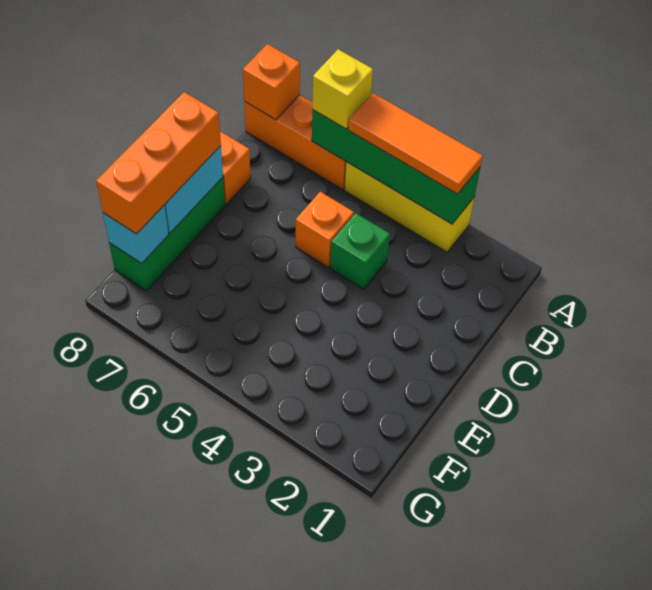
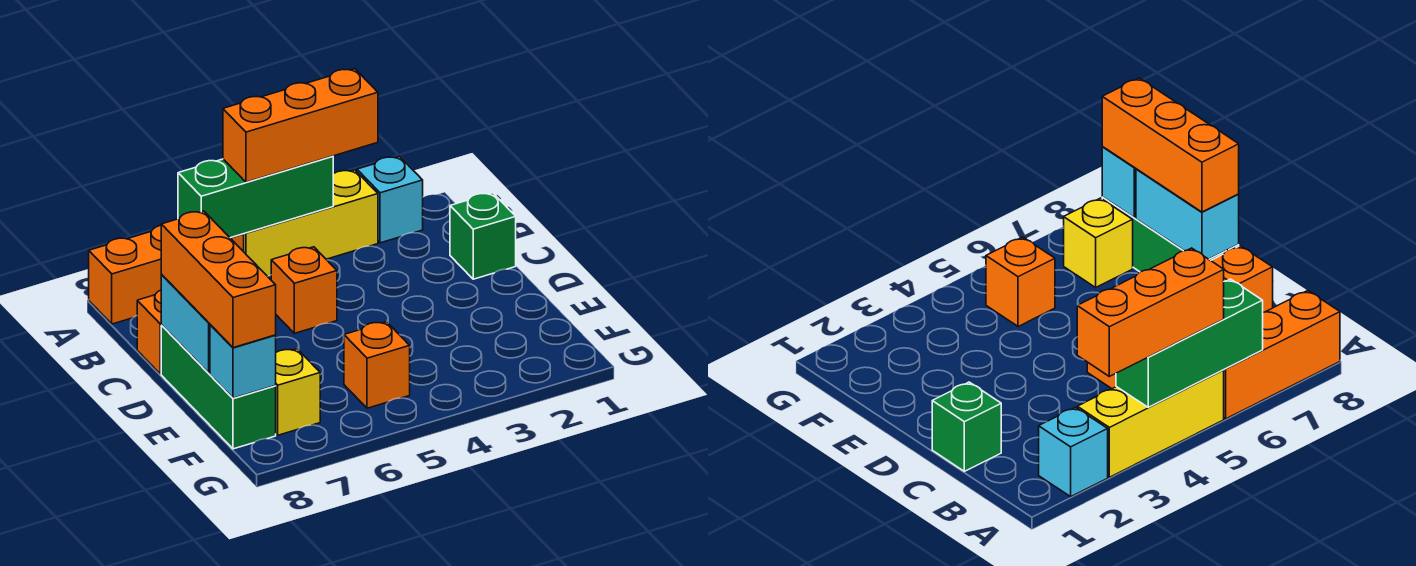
none -> cyan brick A2 level 1
green brick A3:A6 level 2 -> green brick A4:A6 level 2
orange tile A3:A5 level 3 -> orange brick A3:A5 level 3
yellow brick A6 level 3 -> yellow brick F7 level 1
orange brick A8 level 2 -> orange brick F5 level 1
green brick C4 level 1 -> green brick C1 level 1

